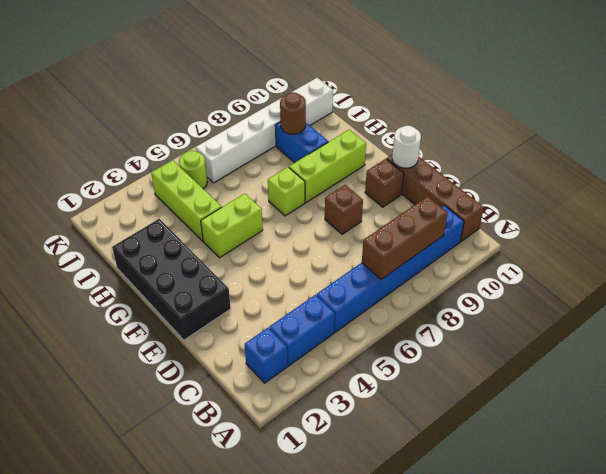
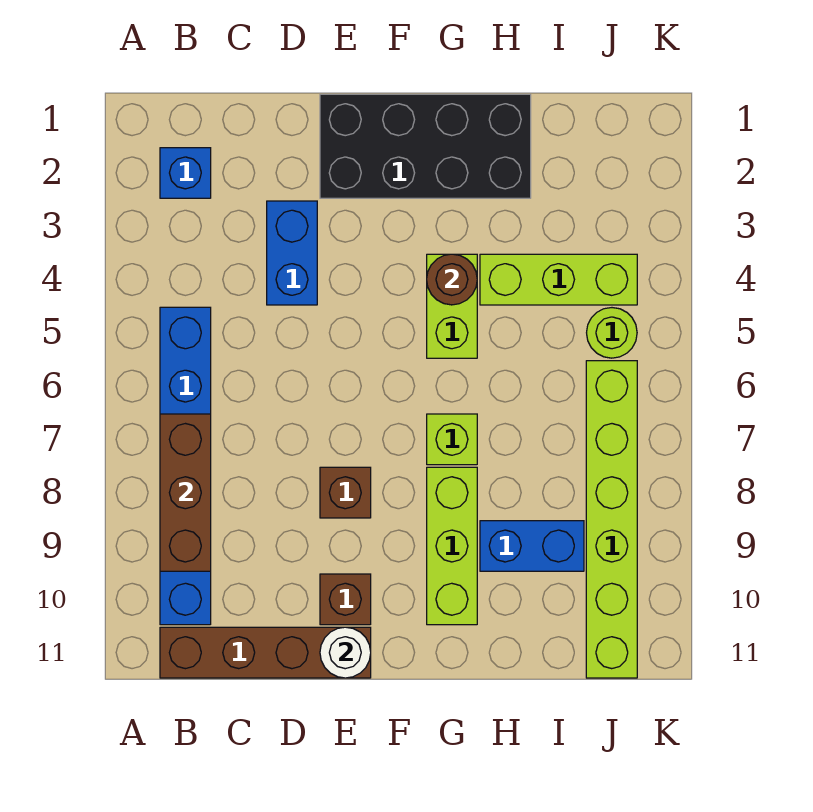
blue brick B3:B4 level 1 -> blue brick D3:D4 level 1
brown round brick I9 level 2 -> brown round brick G4 level 2
white brick J6:J11 level 1 -> lime brick J6:J11 level 1

